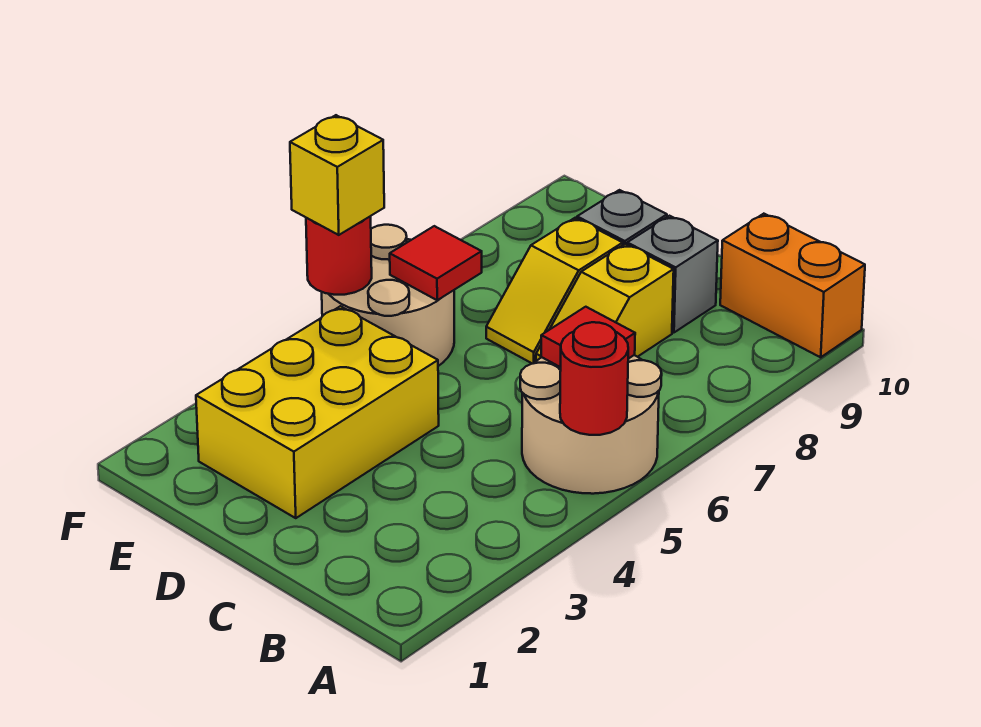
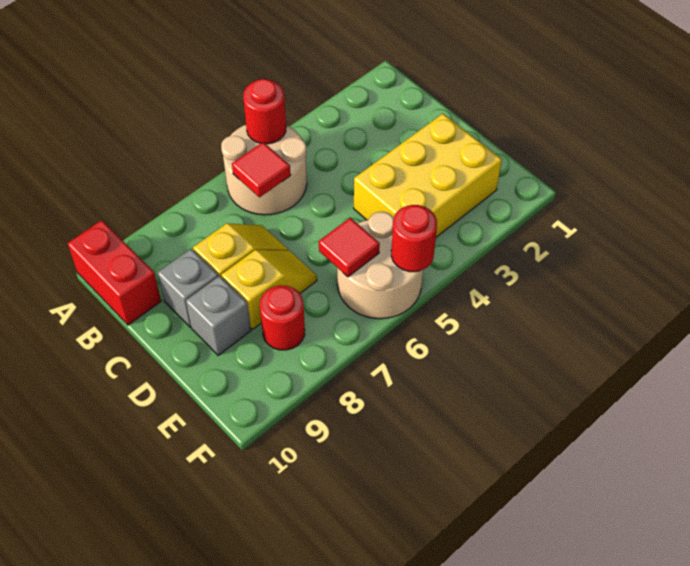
orange brick A10:B10 level 1 -> red brick A10:B10 level 1
none -> red round brick E8 level 1
yellow brick F5 level 3 -> none

